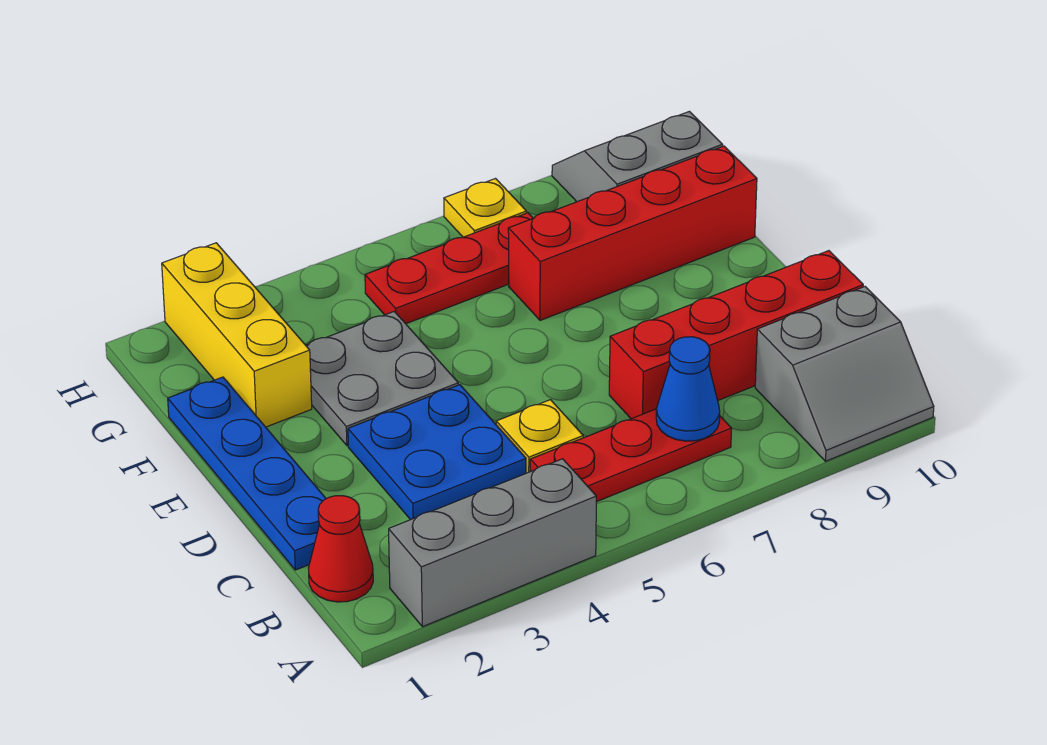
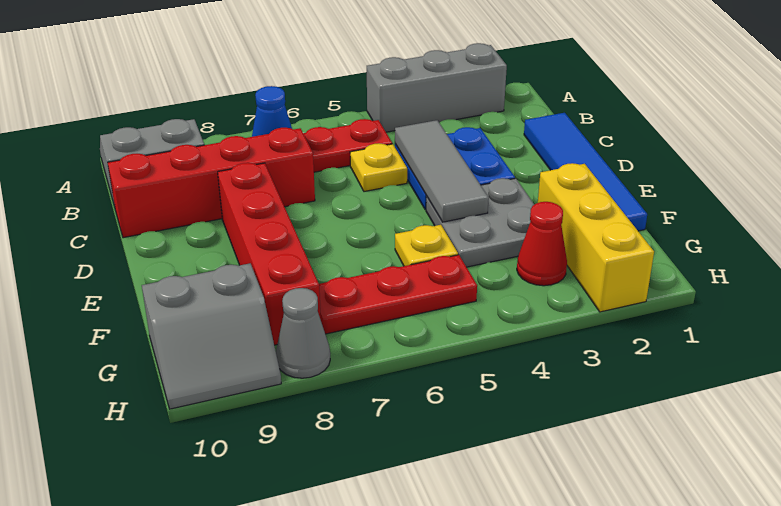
red cone B1 level 1 -> red cone G3 level 1
blue plate C1:F1 level 1 -> blue tile C1:F1 level 1
none -> grey tile C4:E4 level 2
red brick F7:F10 level 1 -> red brick D8:G8 level 1
yellow plate H7 level 1 -> yellow plate F5 level 1
none -> grey cone H8 level 1

